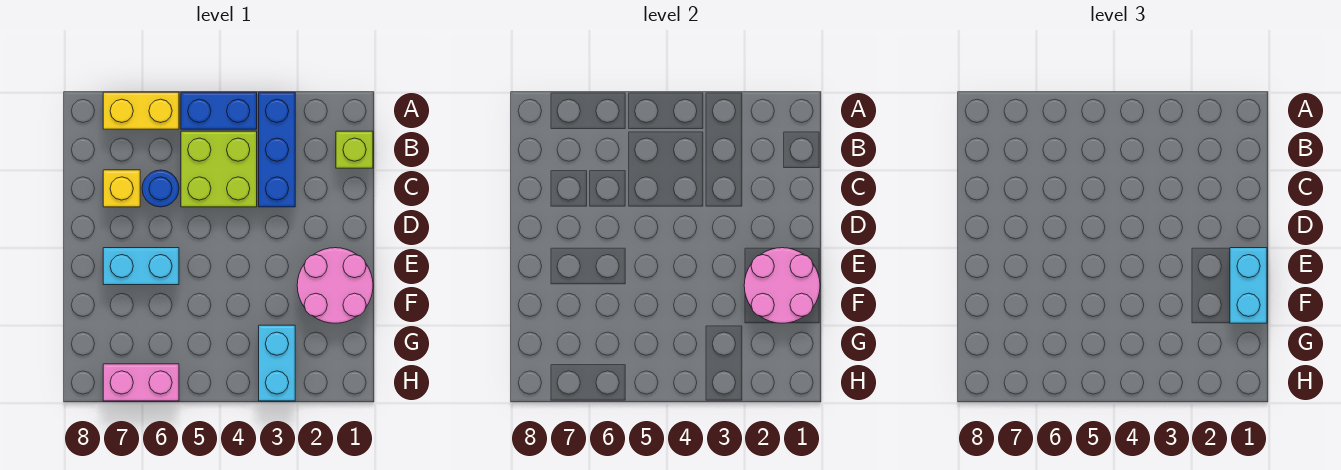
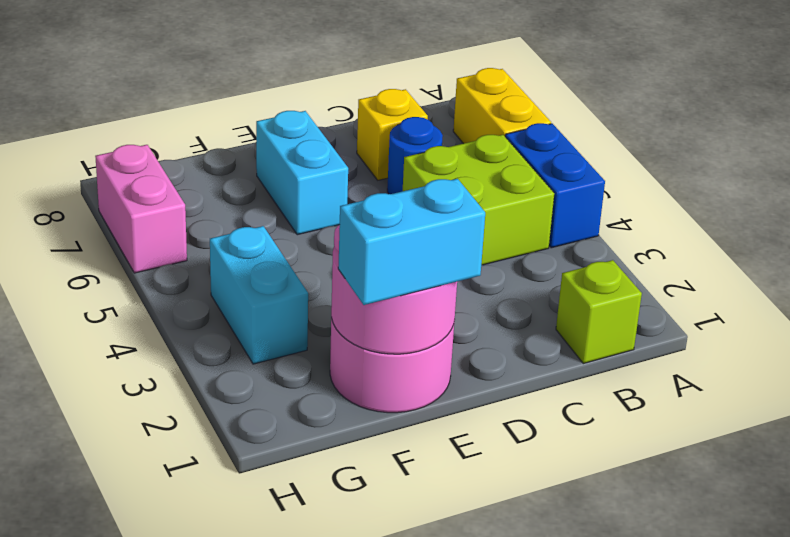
blue brick A3:C3 level 1 -> none
cyan brick G3:H3 level 1 -> cyan brick G3:G4 level 1

